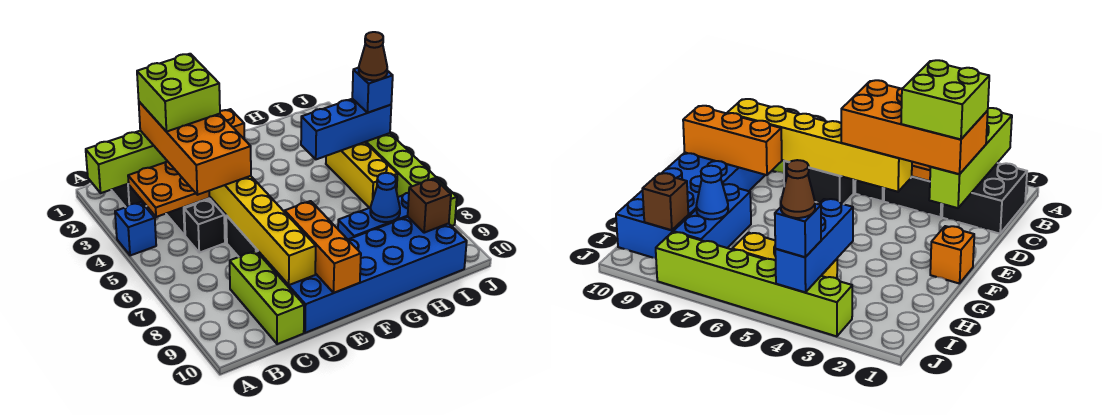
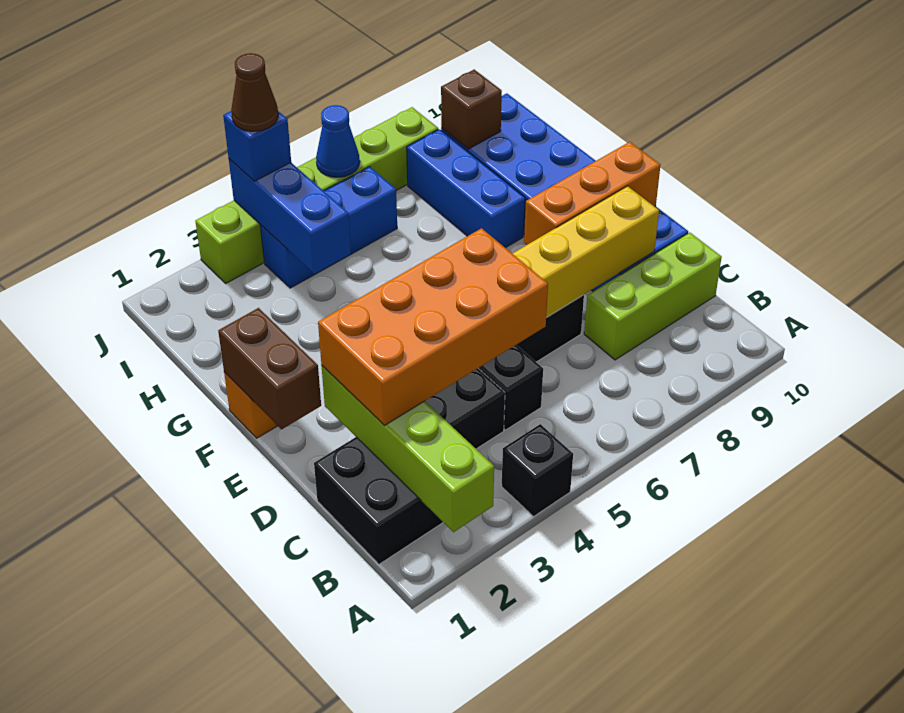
blue brick A4 level 1 -> black brick A4 level 1
orange plate B3:C4 level 2 -> none
lime brick C2:D3 level 4 -> none
none -> brown brick E1:F1 level 2
blue cone H8 level 2 -> blue cone J6 level 2
yellow brick I4:I6 level 1 -> blue brick I4:I6 level 1

